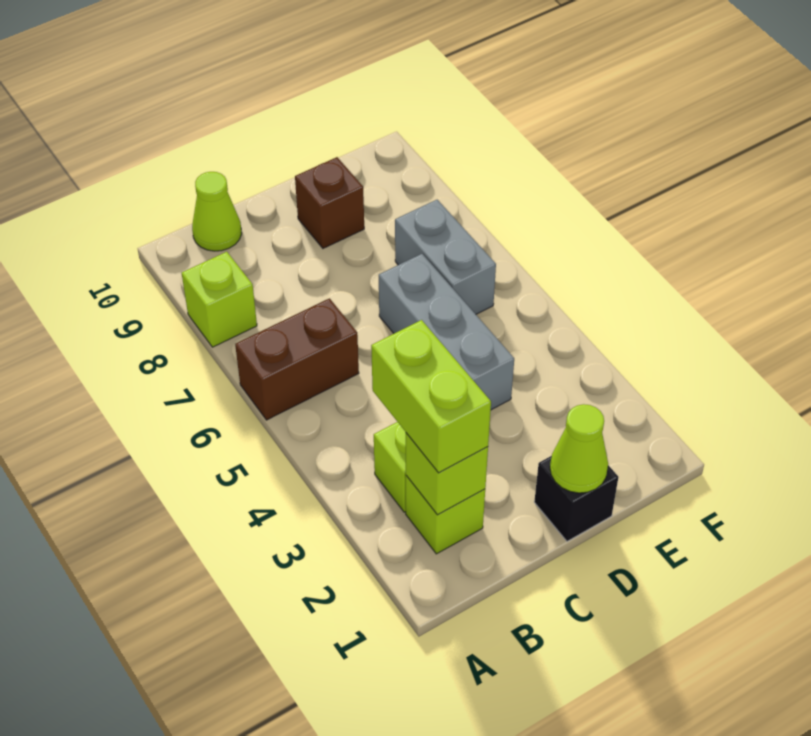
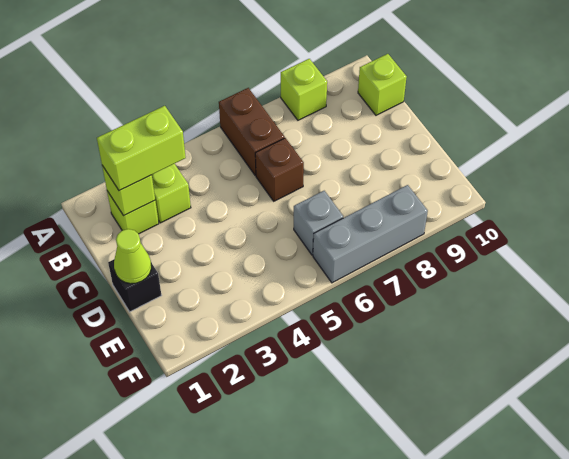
lime cone B10 level 1 -> lime brick B10 level 1
grey brick D4:D6 level 1 -> grey brick F6:F8 level 1
brown brick D9 level 1 -> brown brick C6 level 1
grey brick E6:E7 level 1 -> grey brick E6 level 1

